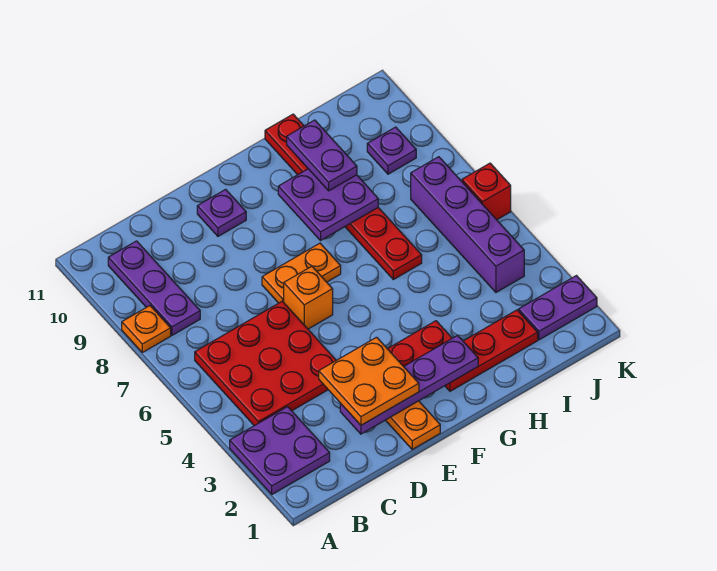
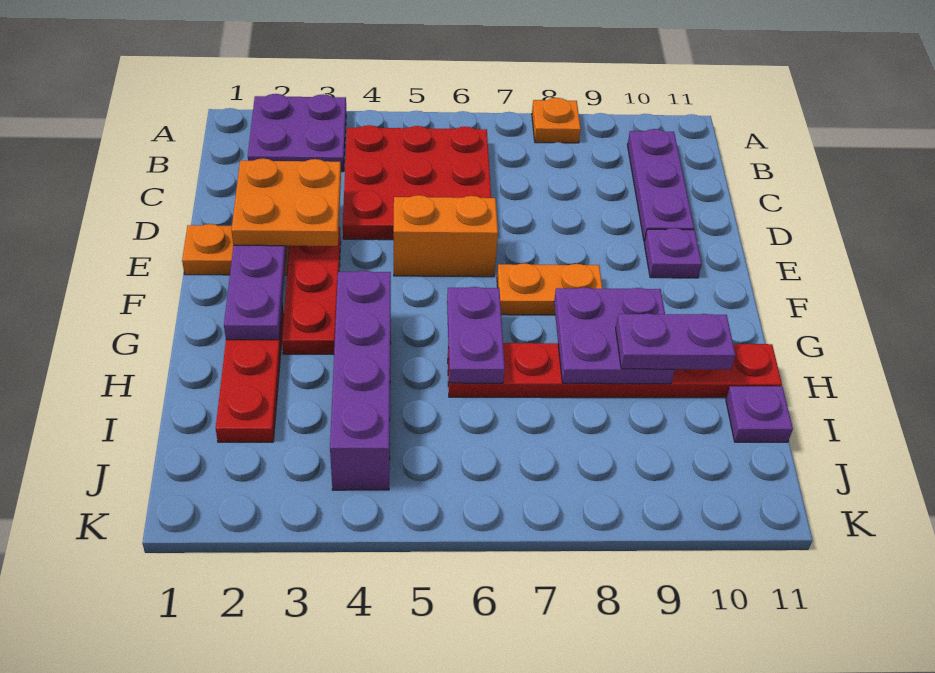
purple plate B8:B10 level 1 -> purple plate B10:D10 level 1
orange brick E6 level 1 -> orange brick E5:E6 level 1
orange plate E7:F7 level 1 -> orange plate F7:F8 level 1
purple plate J2:K2 level 1 -> purple plate G6:H6 level 2
purple brick J4:J7 level 1 -> purple brick G4:J4 level 1
purple plate J9 level 1 -> purple plate I11 level 1
red brick K6 level 1 -> none

